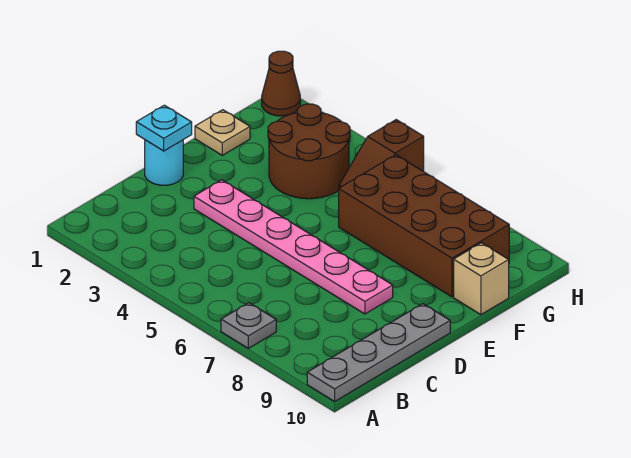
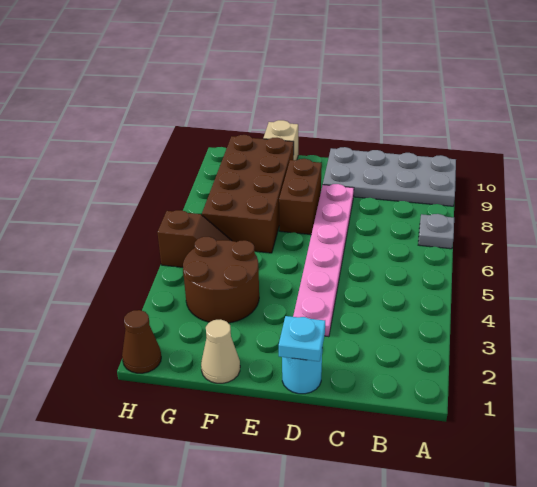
grey plate A10:D10 level 1 -> grey plate A9:D10 level 1
none -> brown brick E7:E8 level 1
tan plate F1 level 1 -> tan cone F1 level 1

